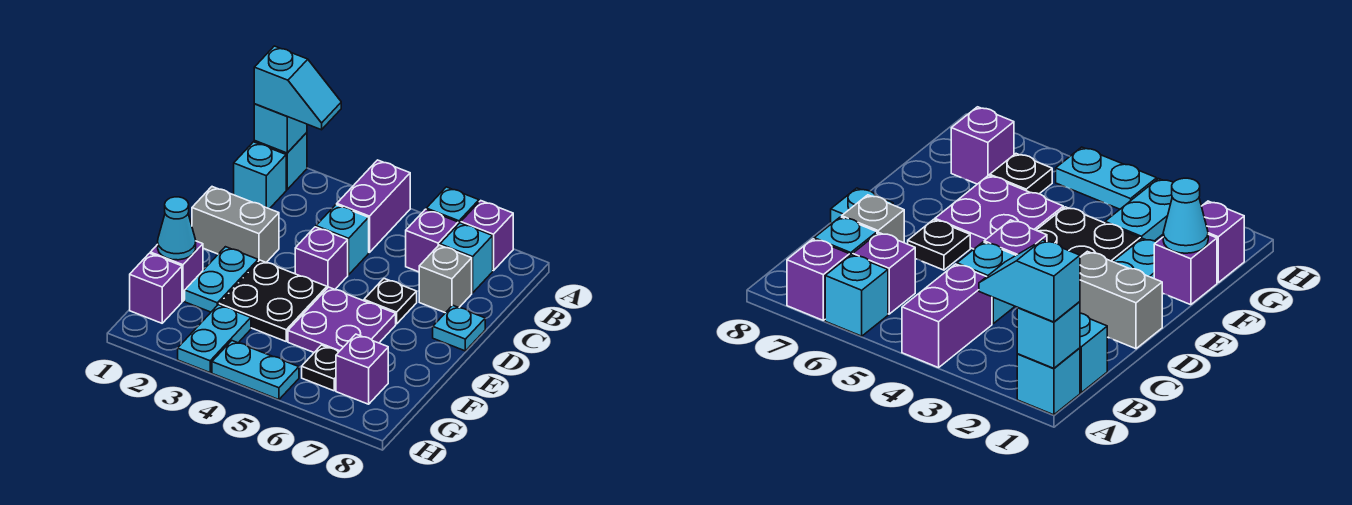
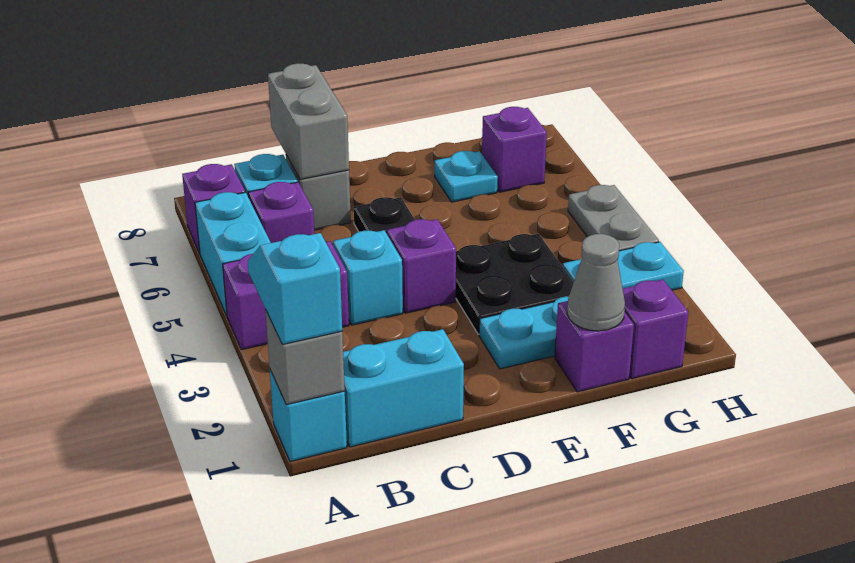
cyan brick A1 level 2 -> grey brick A1 level 2
cyan brick A6 level 1 -> cyan brick A5:A6 level 1
cyan brick B1 level 1 -> cyan brick B1:C1 level 1
grey brick D1:D2 level 1 -> grey brick C7:C8 level 2
cyan plate D8 level 1 -> cyan plate F7 level 1
purple plate E5:F6 level 1 -> none
cyan cone F1 level 2 -> grey cone F1 level 2
black plate G6 level 1 -> none
cyan plate H4:H5 level 1 -> grey plate H4:H5 level 1

